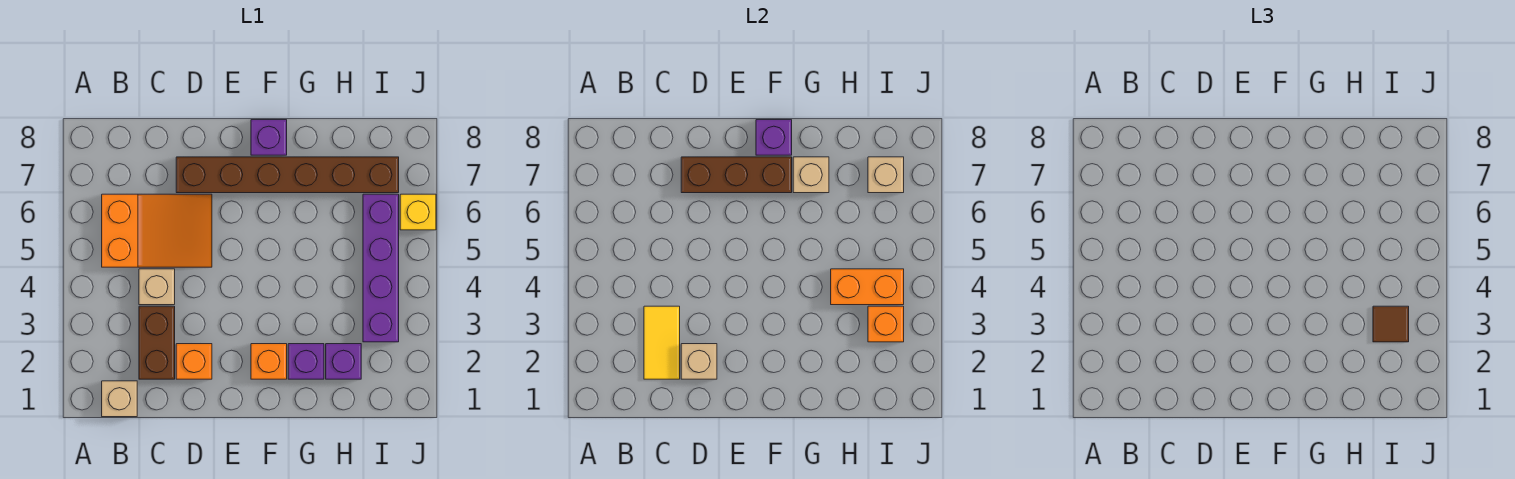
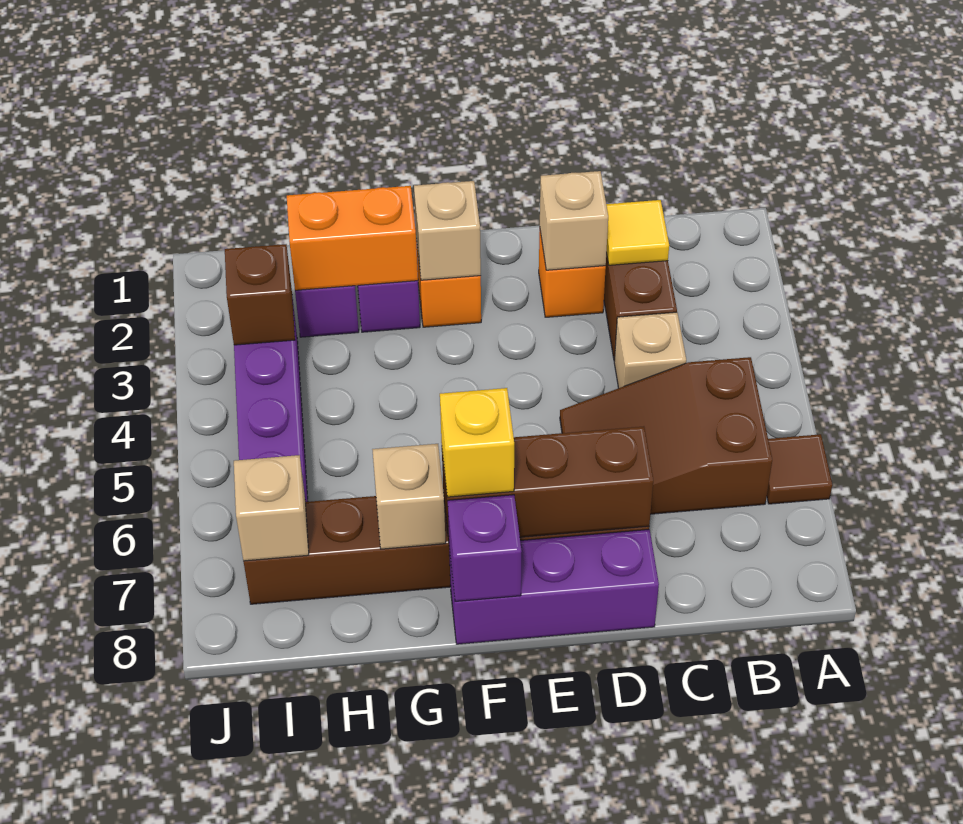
tan brick B1 level 1 -> tan brick F2 level 2
orange slope B5:D6 level 1 top B -> brown slope B5:D6 level 1 top B
yellow tile C2:C3 level 2 -> yellow tile C2 level 2
purple brick F8 level 1 -> purple brick D8:F8 level 1
orange brick H4:I4 level 2 -> orange brick G2:H2 level 2
orange brick I3 level 2 -> brown brick I3 level 2
brown tile I3 level 3 -> brown tile A6 level 1
yellow brick J6 level 1 -> yellow brick F7 level 3

